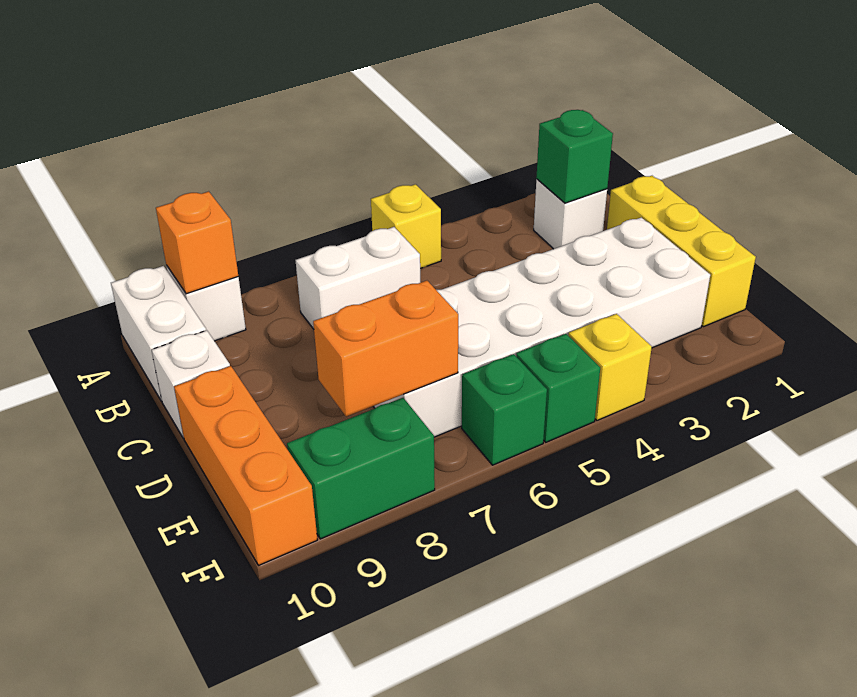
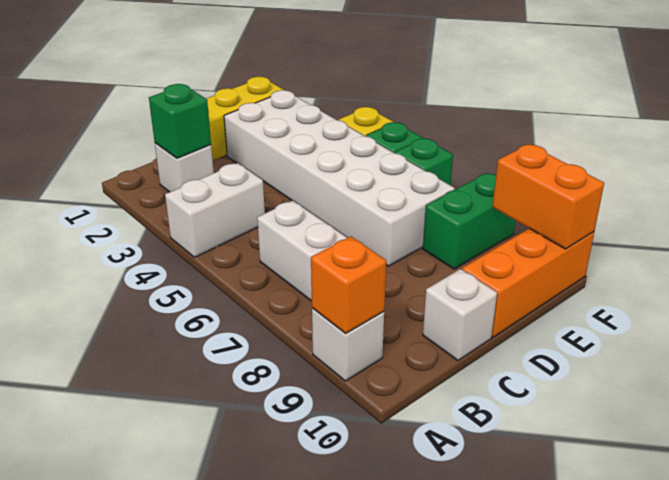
yellow brick A5 level 1 -> none
white brick A10:B10 level 1 -> white brick A4:B4 level 1
orange brick E7:E8 level 2 -> orange brick F9:F10 level 2
green brick F8:F9 level 1 -> green brick E8:F8 level 1

